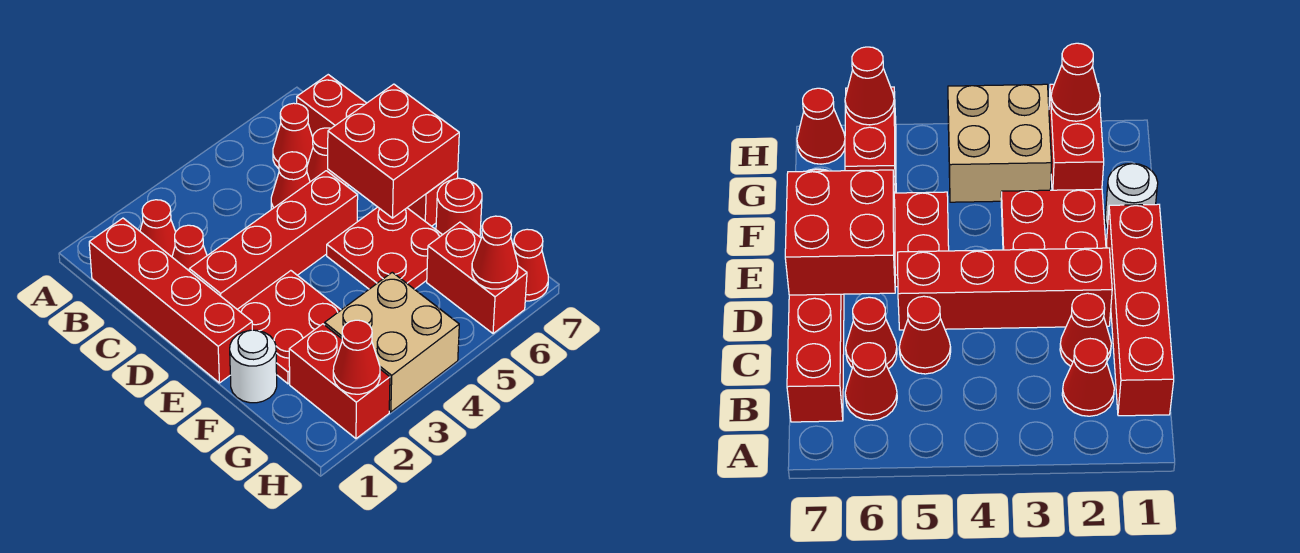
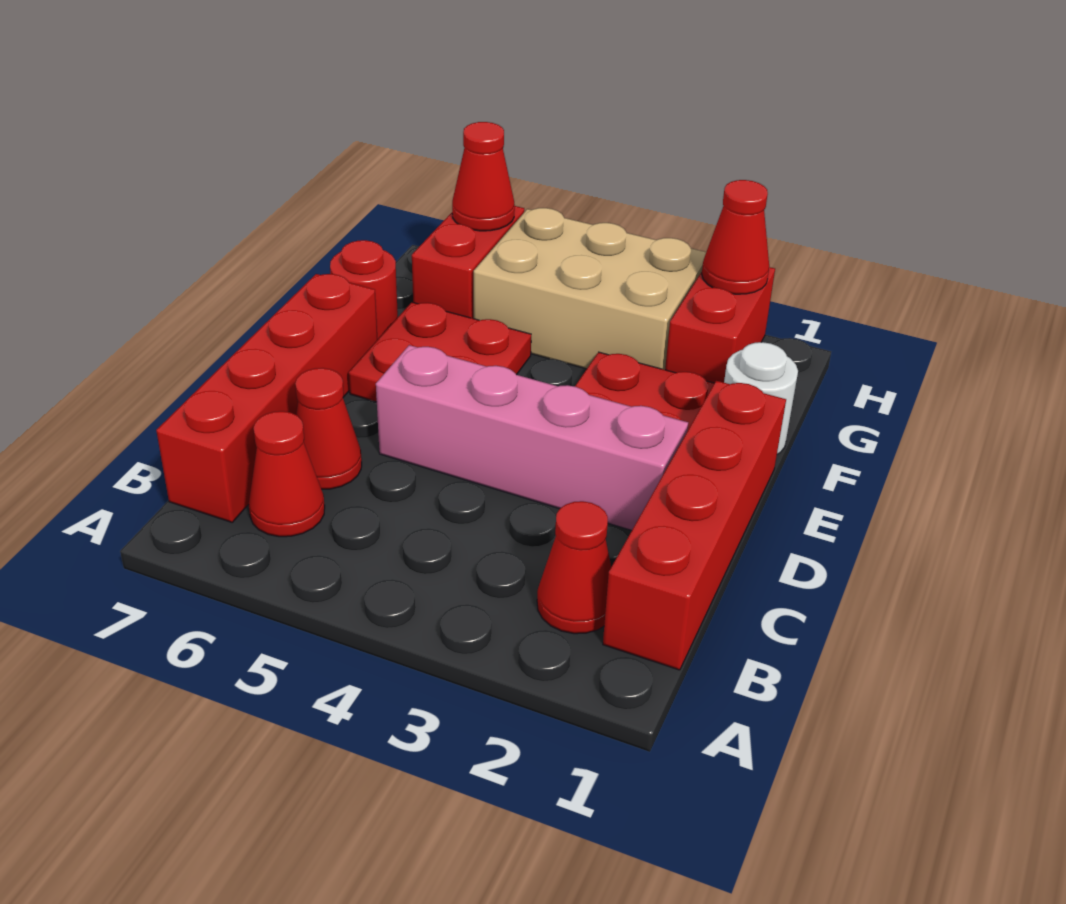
red cone C2 level 1 -> none
red cone C5 level 1 -> none
red brick D2:D5 level 1 -> pink brick D2:D5 level 1
red brick D6:E7 level 2 -> none
tan brick G3:H4 level 1 -> tan brick G3:H5 level 1
red cone H7 level 1 -> none

